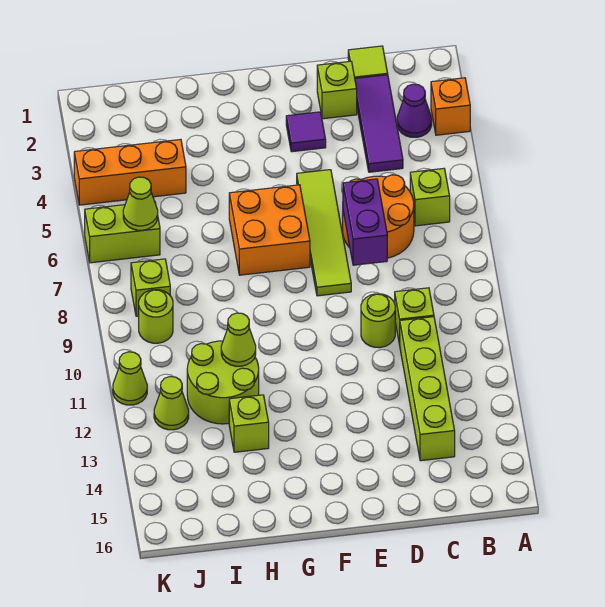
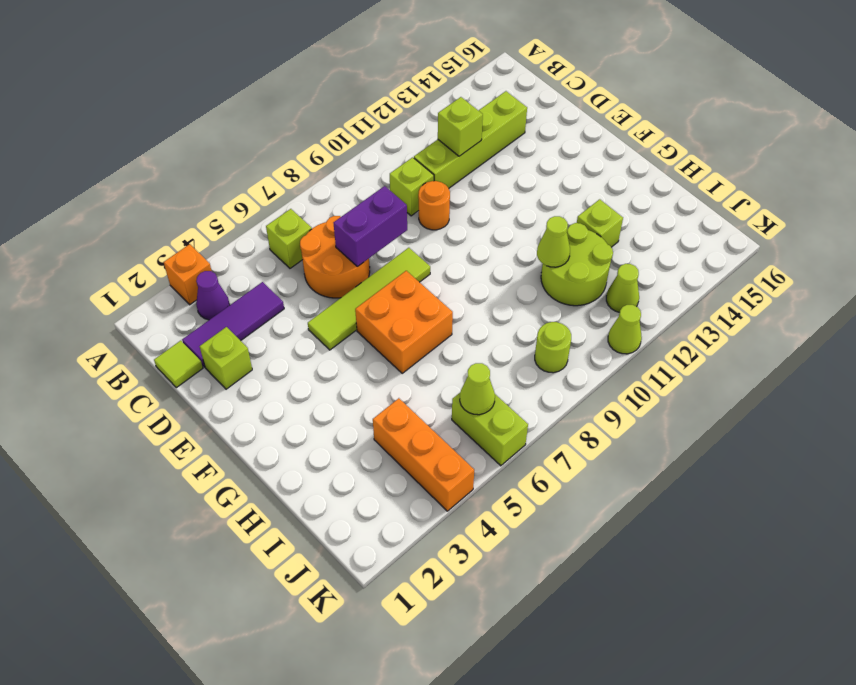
lime round brick D10 level 1 -> orange round brick D10 level 1
purple tile E3 level 1 -> none
lime brick J8 level 1 -> lime brick C12 level 2

